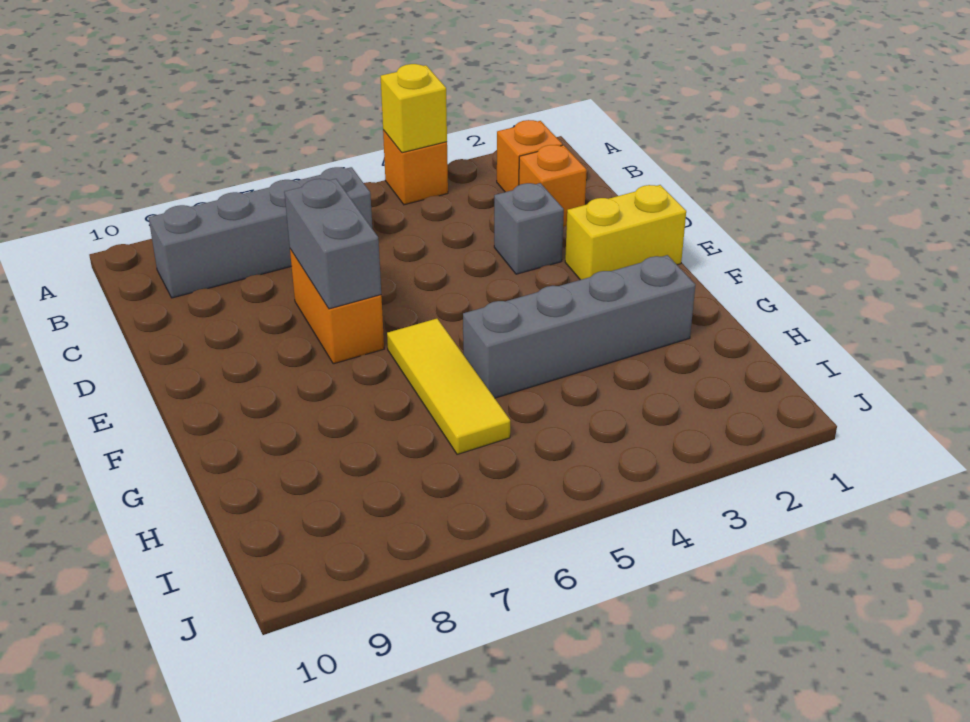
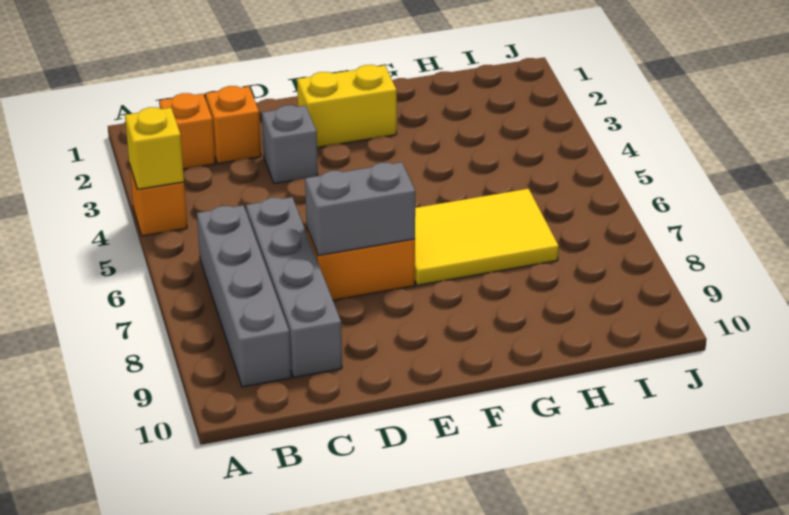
yellow brick E1:E2 level 1 -> yellow brick E2:F2 level 1
yellow tile F6:H6 level 1 -> yellow tile F6:H7 level 1
grey brick G2:G5 level 1 -> grey brick C6:C9 level 1

